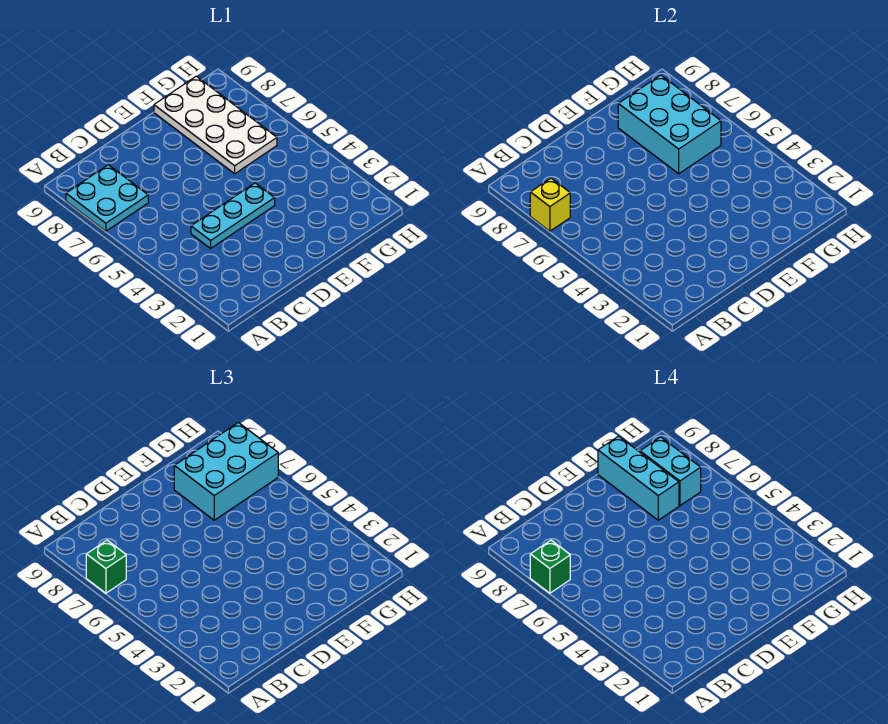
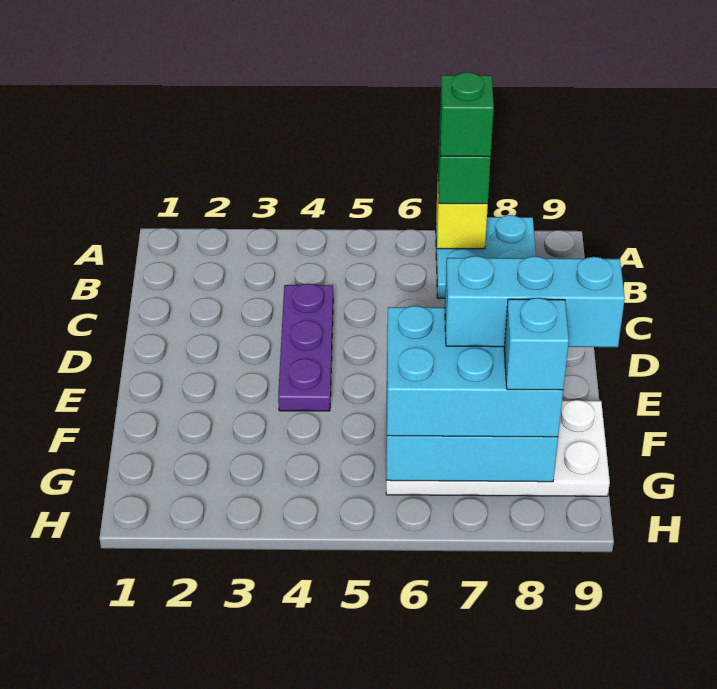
cyan plate C4:E4 level 1 -> purple plate C4:E4 level 1
cyan brick F7:H8 level 3 -> cyan brick F6:G8 level 3
cyan brick G7:G8 level 4 -> cyan brick G8 level 4

